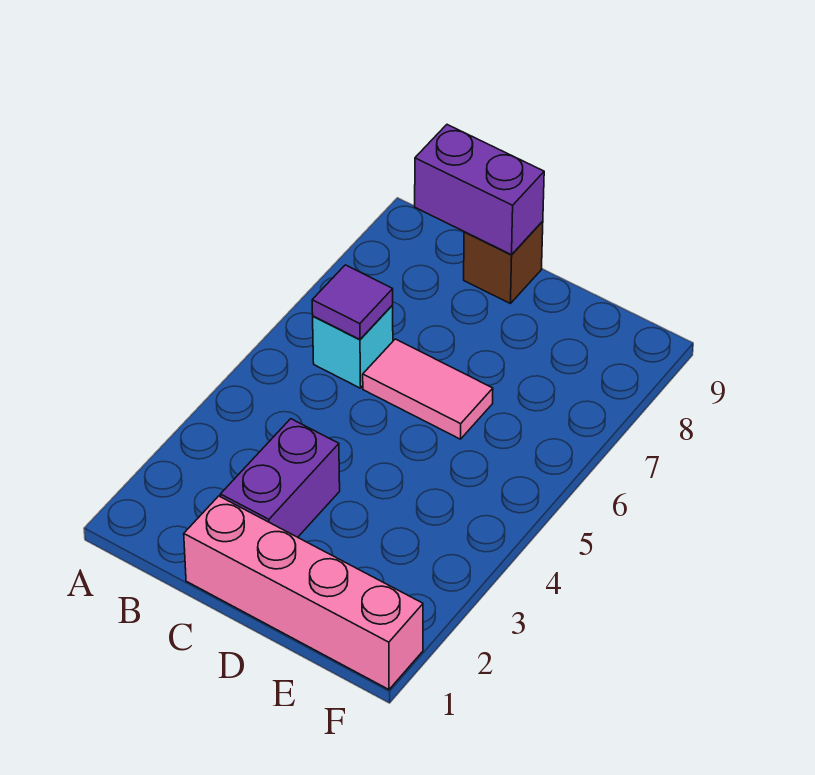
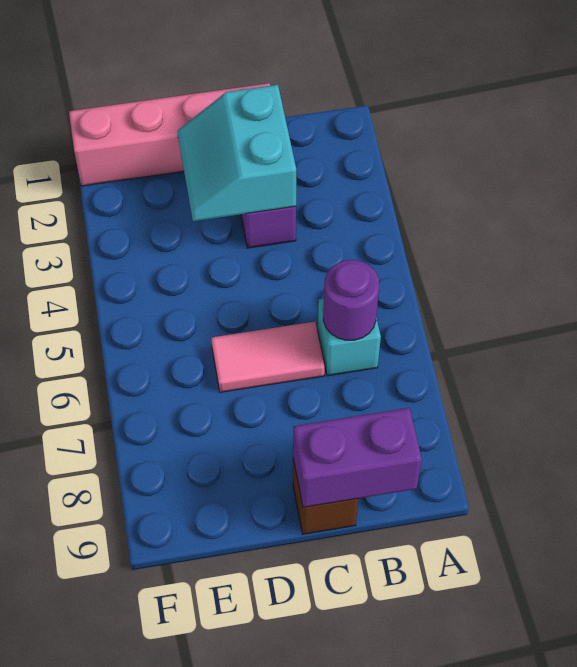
purple tile B6 level 2 -> purple round brick B6 level 2
none -> cyan slope C2:D3 level 2 top C

